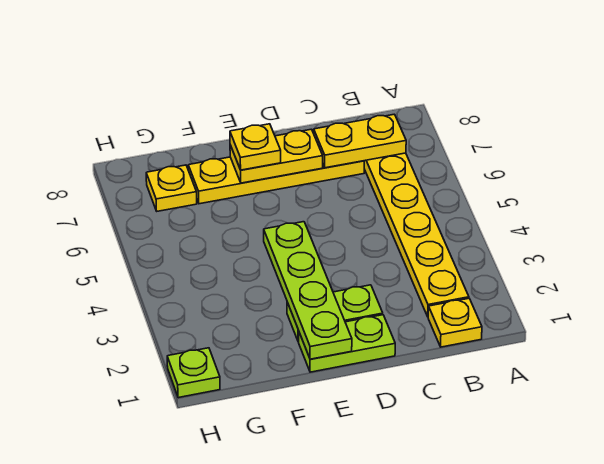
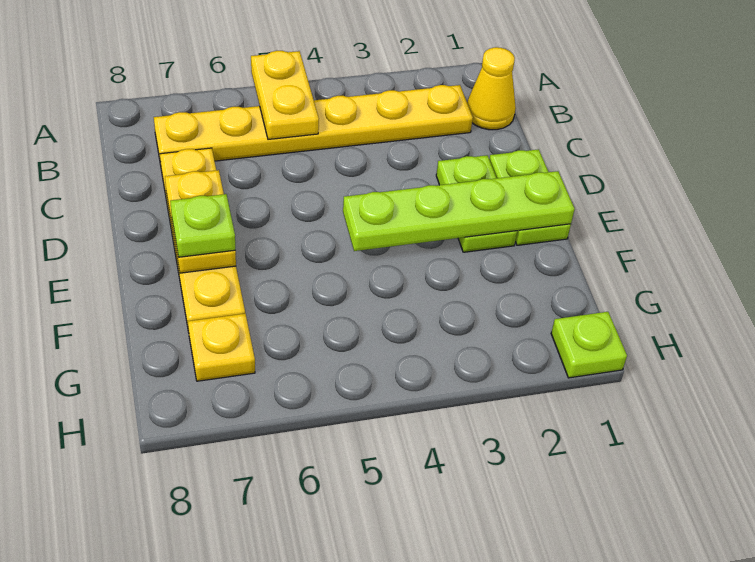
yellow plate B1 level 1 -> yellow cone B1 level 1
yellow plate B7:C7 level 2 -> yellow plate A5:B5 level 2
yellow plate E7 level 3 -> lime plate E7 level 3

